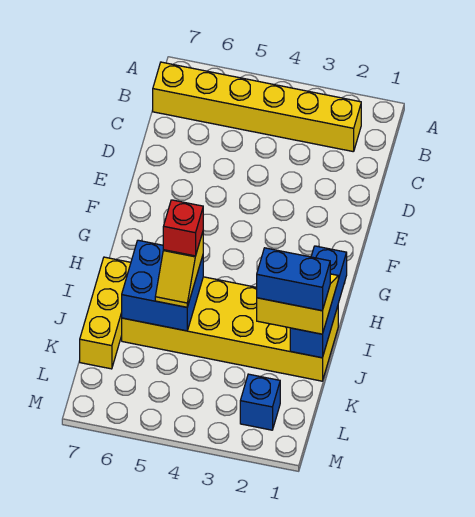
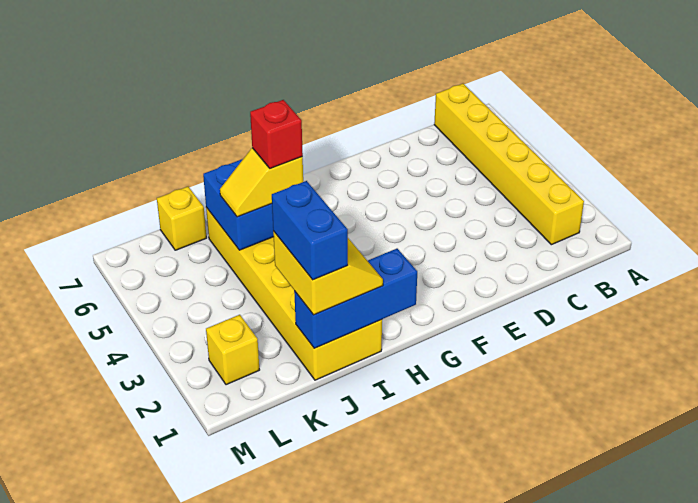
yellow brick I7:K7 level 1 -> yellow brick K7 level 1
blue brick L2 level 1 -> yellow brick L2 level 1

